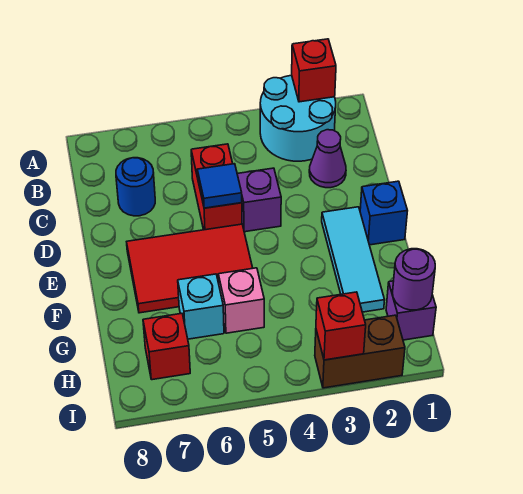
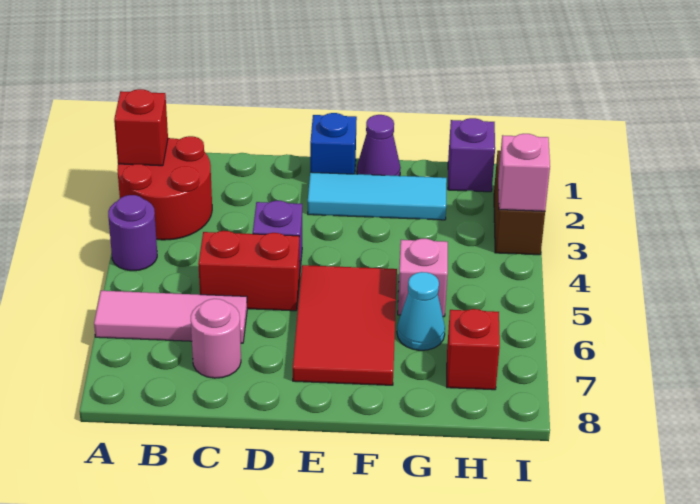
cyan round brick A2:B3 level 1 -> red round brick A2:B3 level 1
none -> pink tile A6:C6 level 1
purple cone C2 level 1 -> purple cone F1 level 1
blue round brick C7 level 1 -> pink round brick C7 level 1
blue tile D5 level 2 -> none
cyan brick G6 level 1 -> cyan cone G6 level 1
purple round brick H1 level 2 -> purple round brick A4 level 1
red brick I3 level 2 -> pink brick I3 level 2

